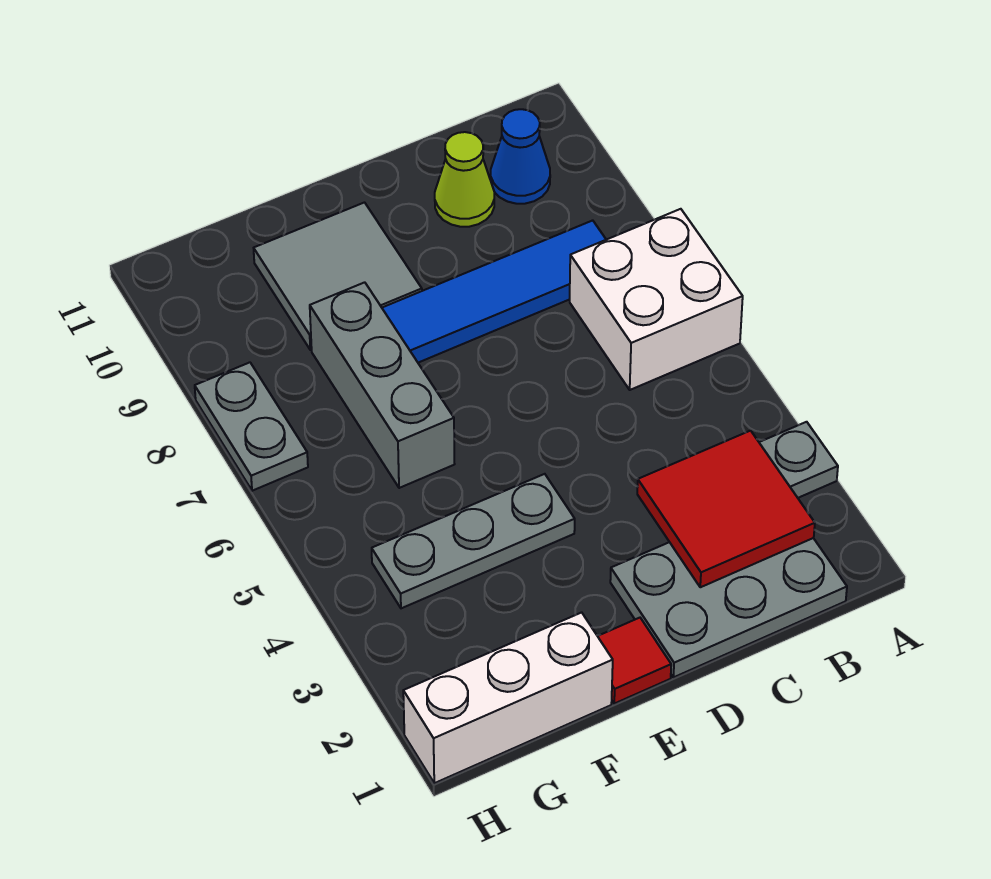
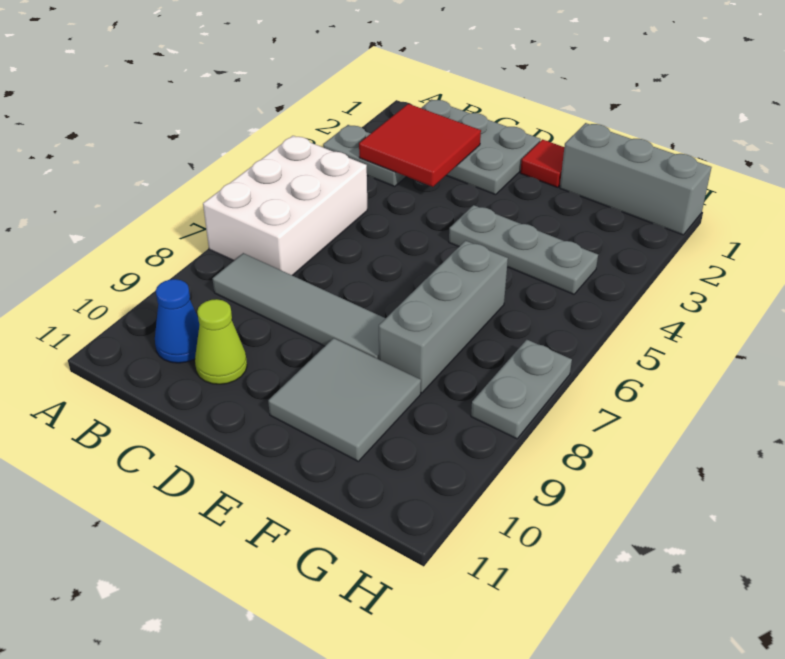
white brick A6:B7 level 1 -> white brick A5:B7 level 1
blue tile B8:E8 level 1 -> grey tile B8:E8 level 1
white brick F1:H1 level 1 -> grey brick F1:H1 level 1

